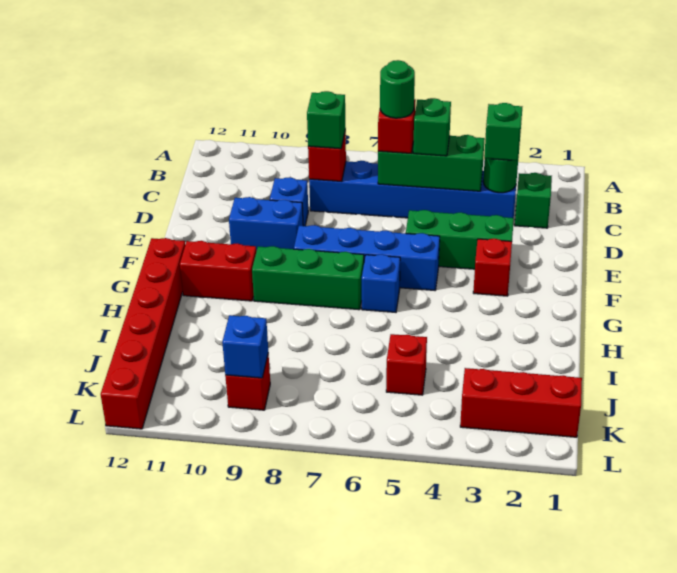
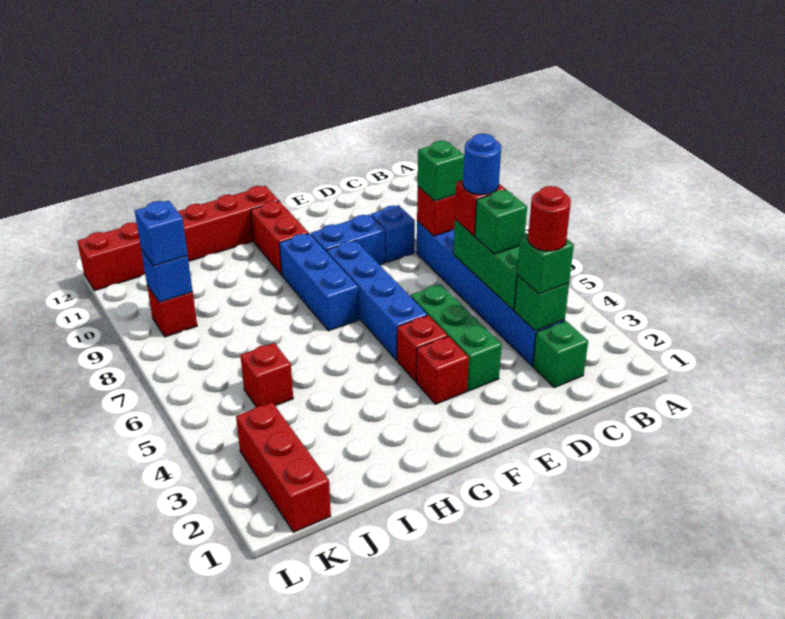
green round brick C3 level 2 -> green brick C3 level 2
none -> red round brick C3 level 4
green round brick C6 level 4 -> blue round brick C6 level 4
blue brick E9:E10 level 1 -> blue brick E9:F9 level 1
none -> red brick F4 level 1
blue brick G6 level 1 -> blue brick K9 level 3
green brick G7:G9 level 1 -> blue brick G7:G9 level 1

